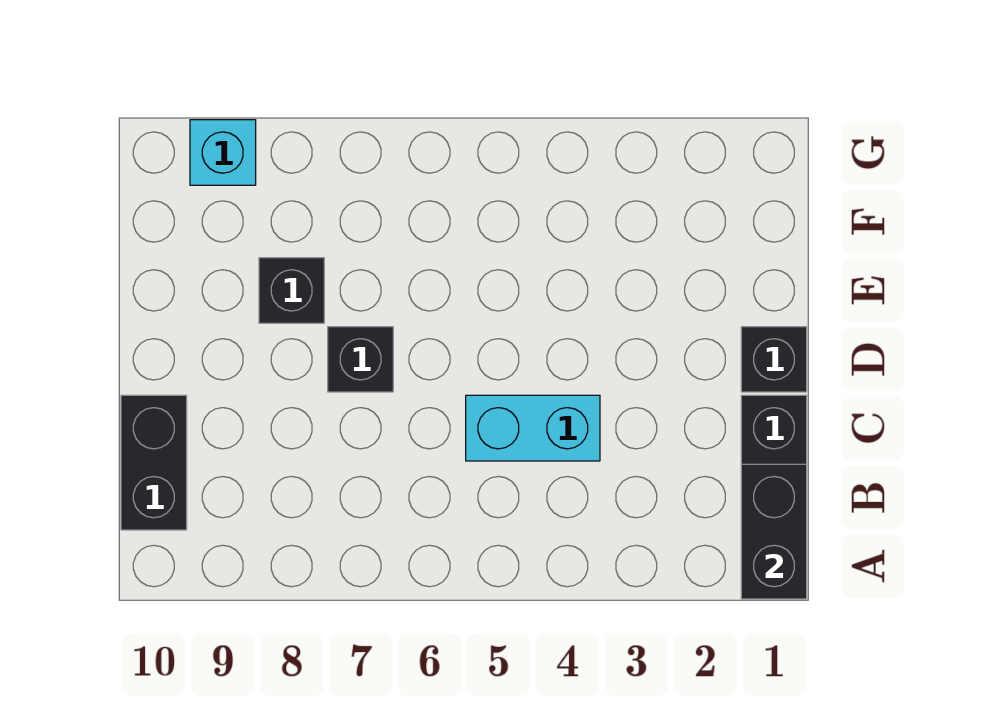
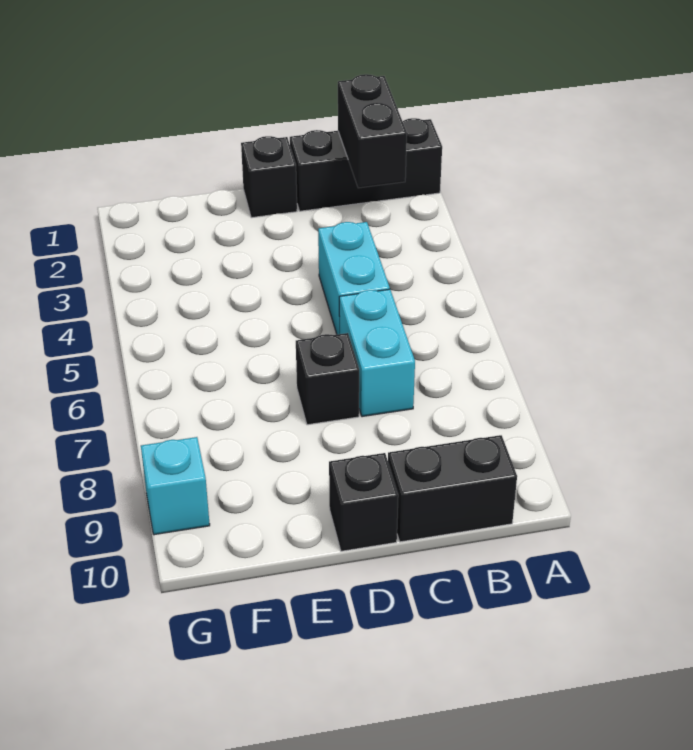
black brick A1:B1 level 2 -> black brick B1:B2 level 2
none -> cyan brick C6:C7 level 1
black brick E8 level 1 -> black brick D10 level 1

